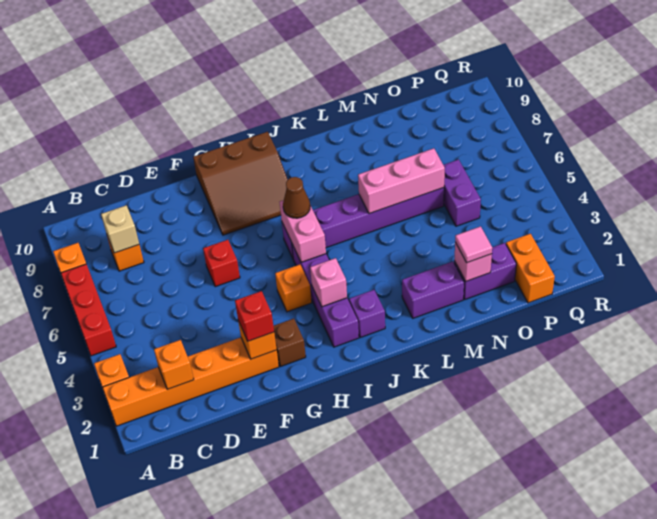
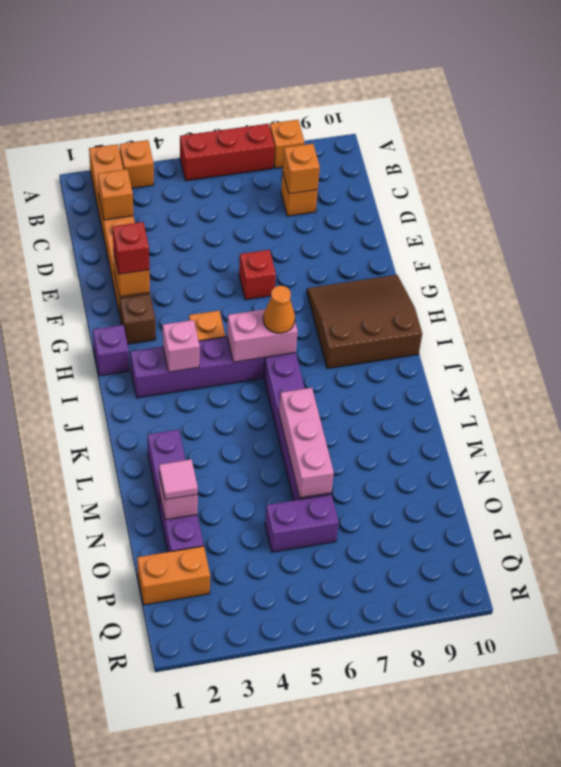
tan brick C8 level 2 -> orange brick C8 level 2
brown slope G8:I10 level 1 top 10 -> brown slope G8:I10 level 1 top I
brown cone I6 level 3 -> orange cone I6 level 3
purple brick J2 level 1 -> purple brick H1 level 1

